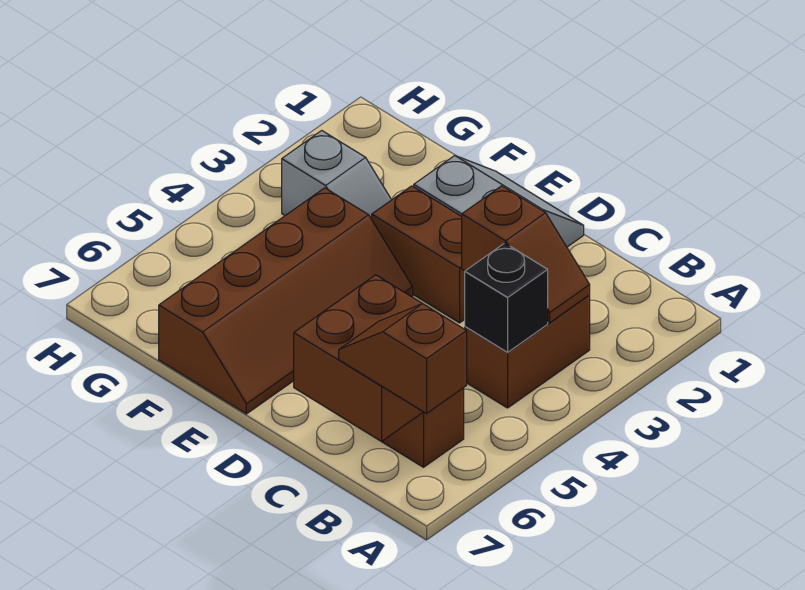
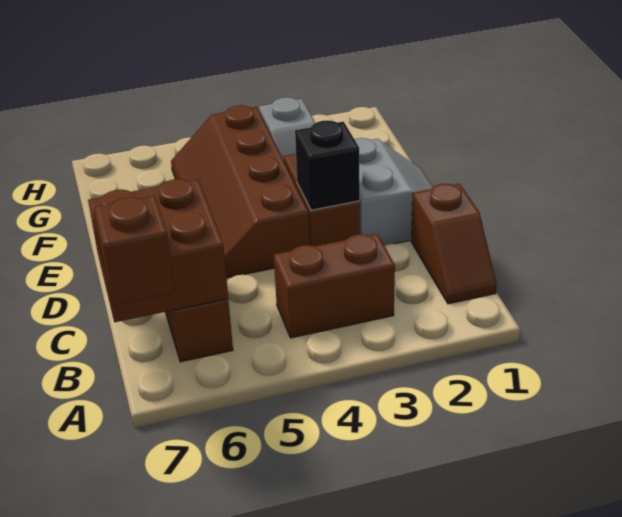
brown slope B3:C3 level 2 top C -> brown slope B1:C1 level 1 top C
black brick B4 level 2 -> black brick D3 level 2
brown slope E4:F7 level 1 top F -> brown slope D4:G5 level 1 top 4

